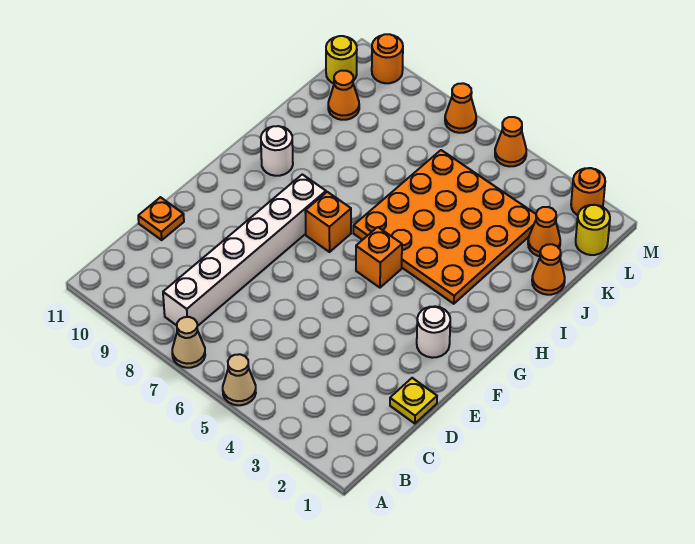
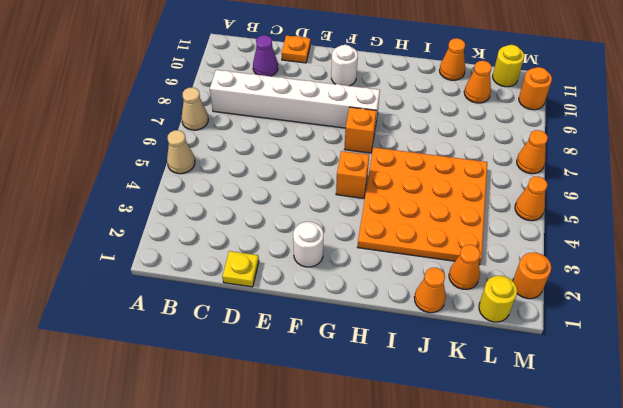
none -> purple cone C10 level 1
white round brick H10 level 1 -> white round brick F10 level 1
none -> orange cone J11 level 1

